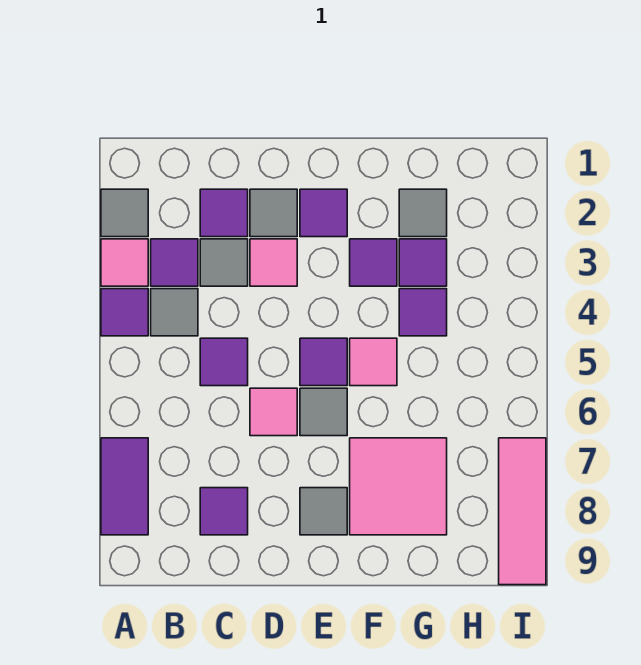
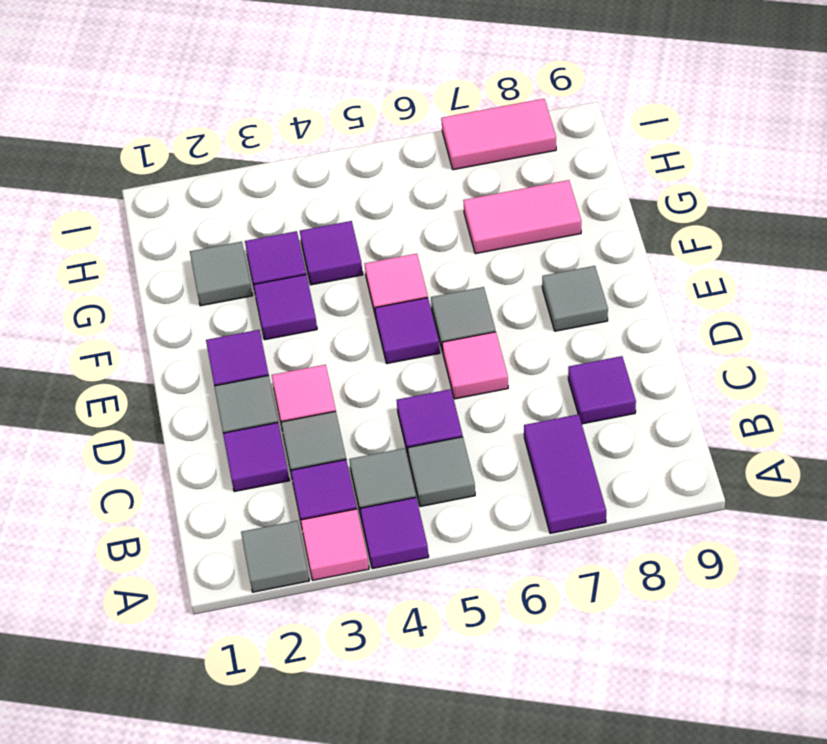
purple tile A7:A8 level 1 -> purple tile A7:B7 level 1
none -> grey tile B5 level 1
pink tile F7:G8 level 1 -> pink tile G7:G8 level 1
pink tile I7:I9 level 1 -> pink tile I7:I8 level 1

